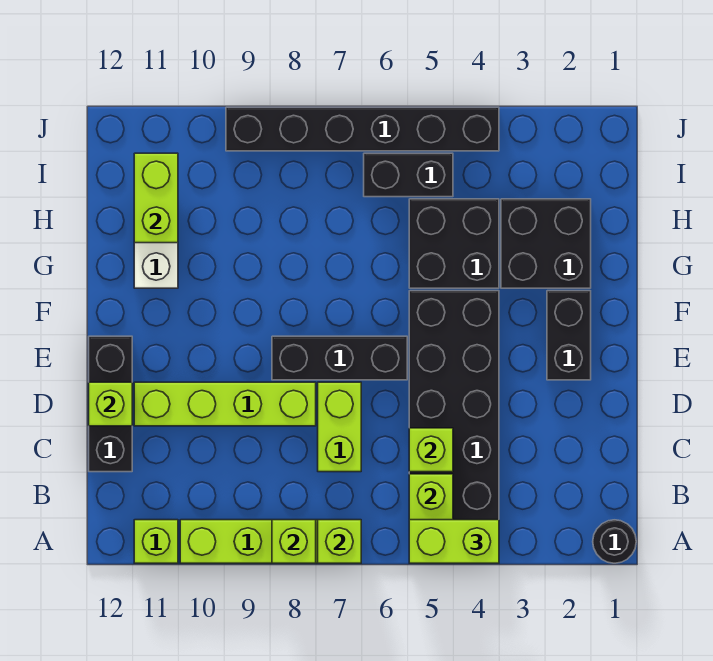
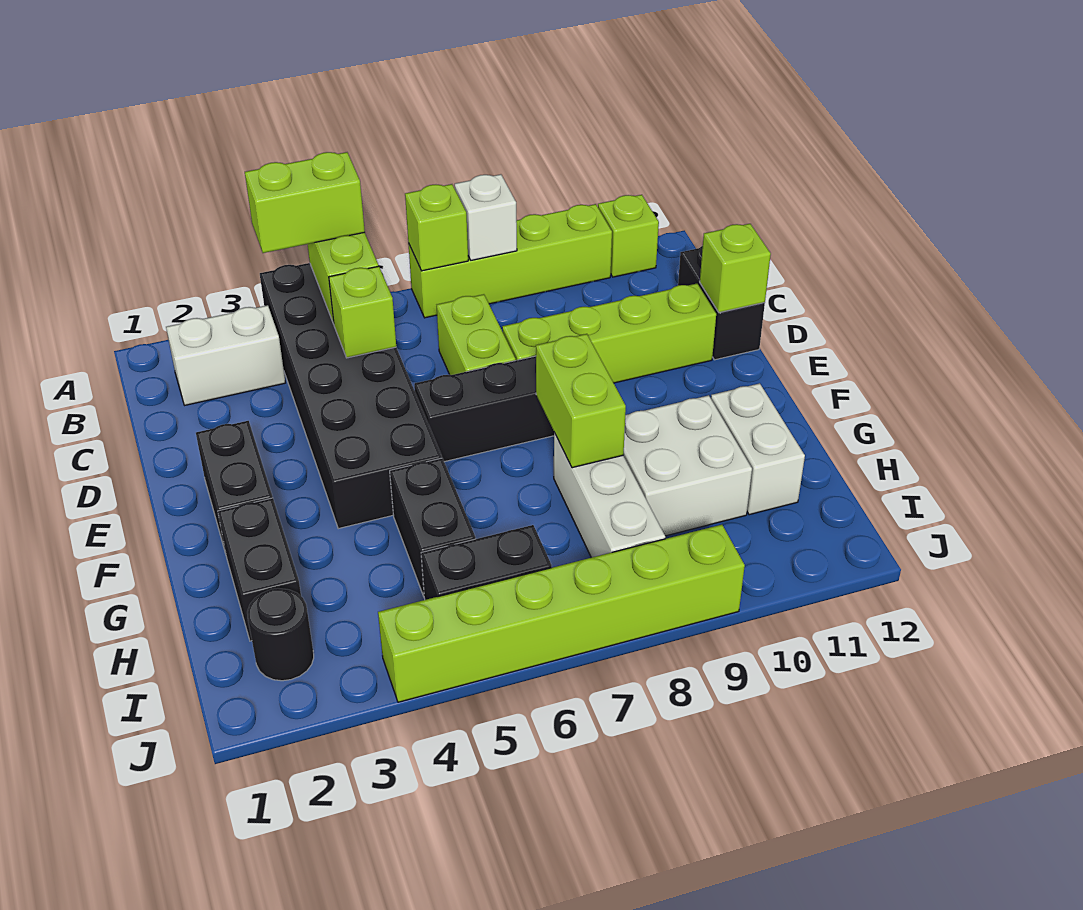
black round brick A1 level 1 -> black round brick I2 level 1
lime brick A8 level 2 -> white brick A8 level 2
none -> white brick B2:B3 level 1
black brick C12:E12 level 1 -> black brick C12:D12 level 1
black brick G2:H3 level 1 -> black brick G2:H2 level 1
black brick G4:H5 level 1 -> black brick G5:H5 level 1
none -> white brick G8:I8 level 1
none -> white brick G9:H10 level 1
lime brick H11:I11 level 2 -> lime brick F8:G8 level 2
black brick J4:J9 level 1 -> lime brick J4:J9 level 1

